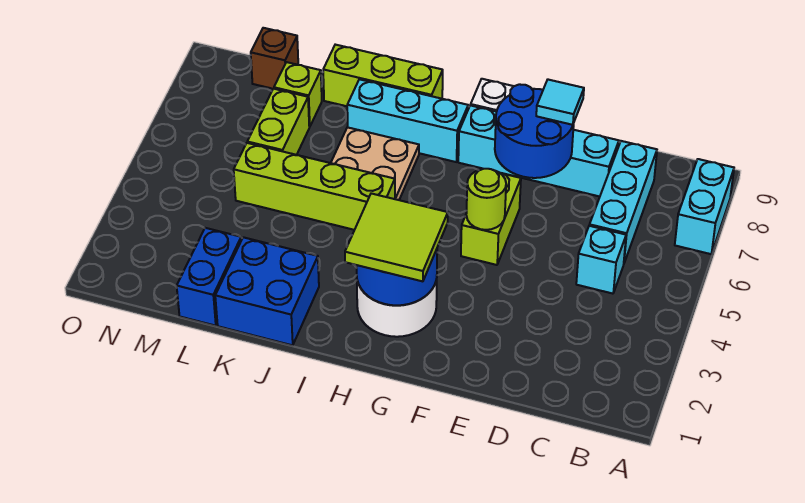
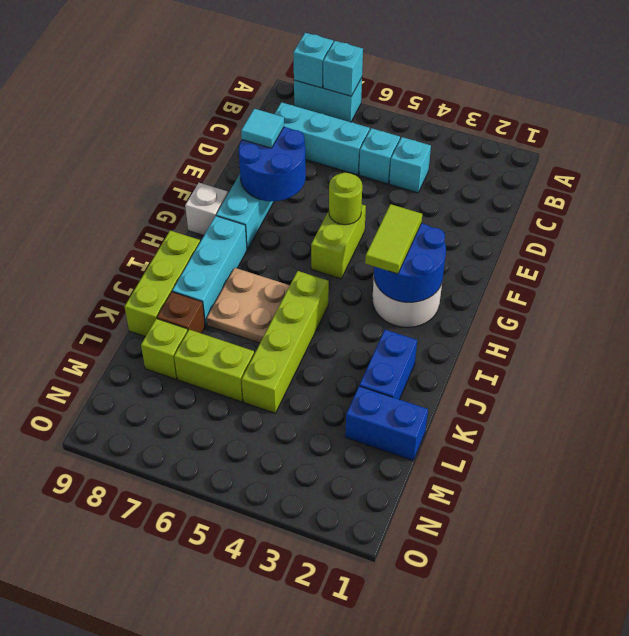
none -> cyan brick A7 level 2
none -> cyan brick A8 level 2
none -> cyan brick C4 level 1
lime brick F5:F6 level 1 -> lime brick F5:G5 level 1
lime tile G2:H3 level 3 -> lime tile G3:H3 level 3
blue brick J1:K2 level 1 -> blue brick J2:K2 level 1
brown brick M9 level 1 -> brown brick K8 level 1

